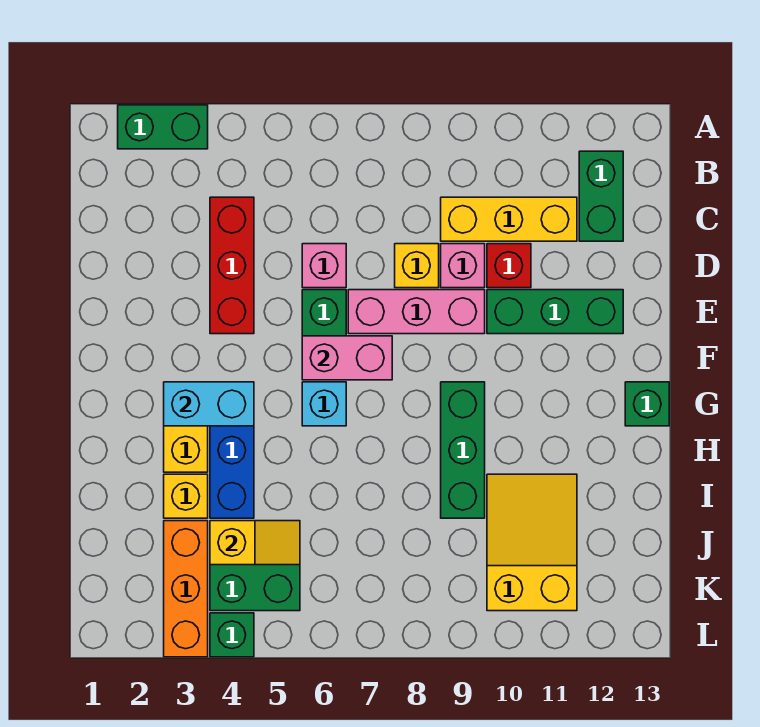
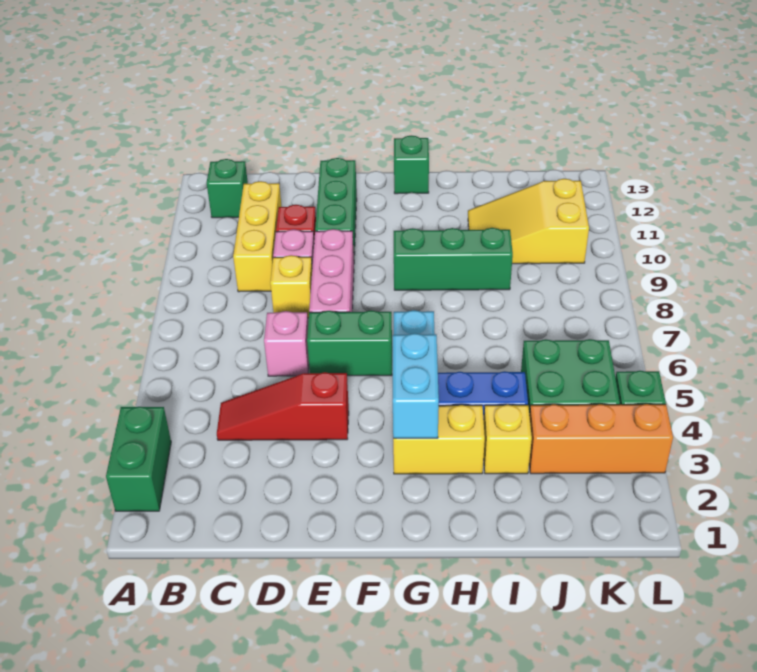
green brick B12:C12 level 1 -> green brick B12 level 1
red brick C4:E4 level 1 -> red slope C4:E4 level 1 top E
pink brick F6:F7 level 2 -> none
yellow slope J4:J5 level 2 top 4 -> none

